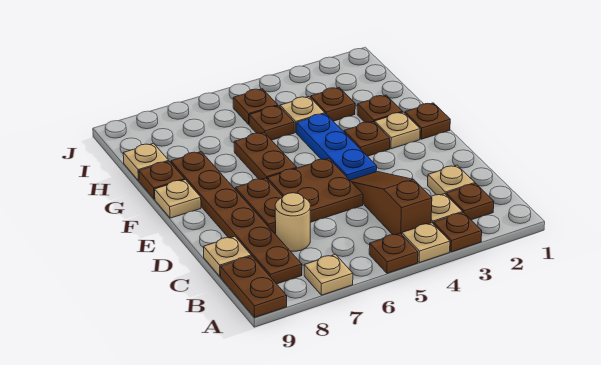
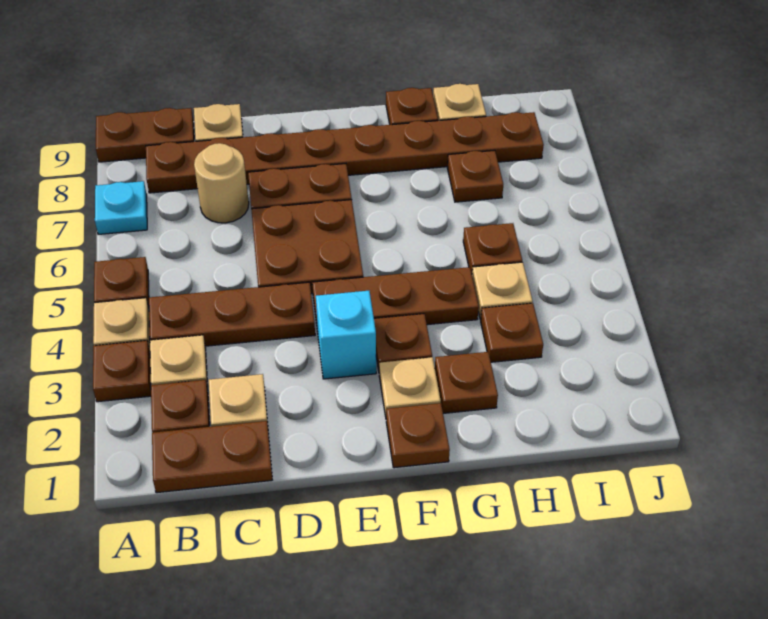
tan plate A7 level 1 -> cyan plate A7 level 1
brown slope B4:D4 level 1 top B -> brown plate B4:D4 level 1
brown plate B8:G8 level 1 -> brown plate B8:I8 level 1
none -> cyan brick E3 level 1
blue plate E4:G4 level 1 -> brown plate E4:G4 level 1
brown plate F6:G6 level 1 -> brown plate B1:C1 level 1
tan plate F9 level 1 -> none
brown plate I5 level 1 -> brown plate H7 level 1

